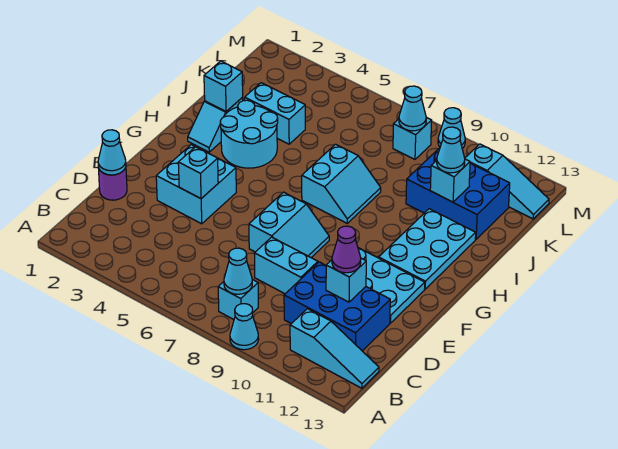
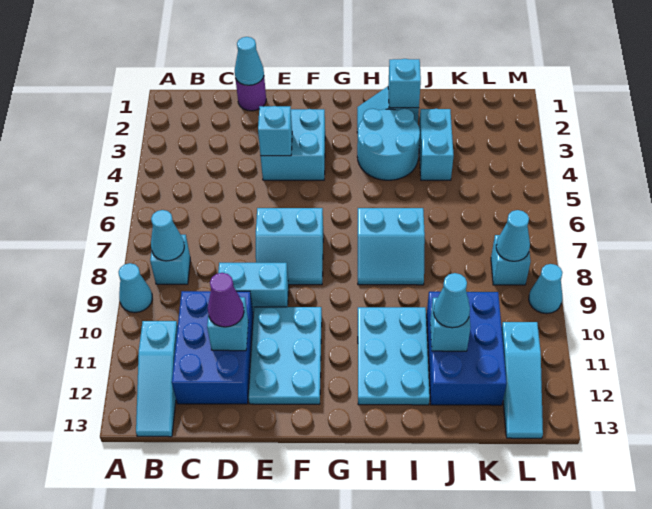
cyan brick D8:D9 level 1 -> cyan brick D9:E9 level 1
cyan plate G11:I12 level 1 -> cyan plate H10:I12 level 1

